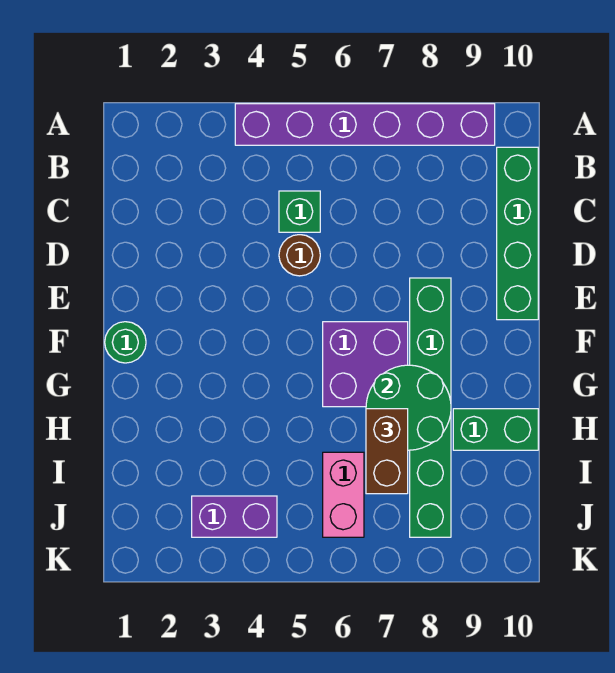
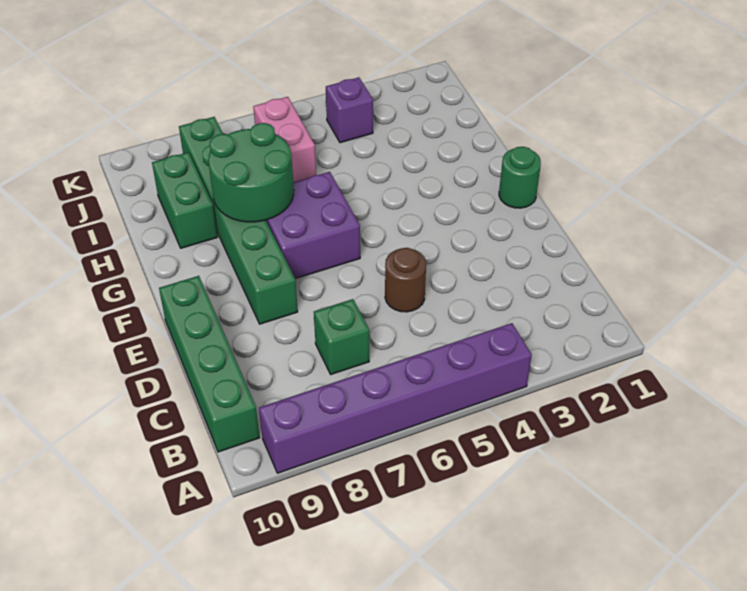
green brick C5 level 1 -> green brick C7 level 1
brown brick H7:I7 level 3 -> none
green brick H9:H10 level 1 -> green brick H9:I9 level 1
purple brick J3:J4 level 1 -> purple brick J4 level 1

